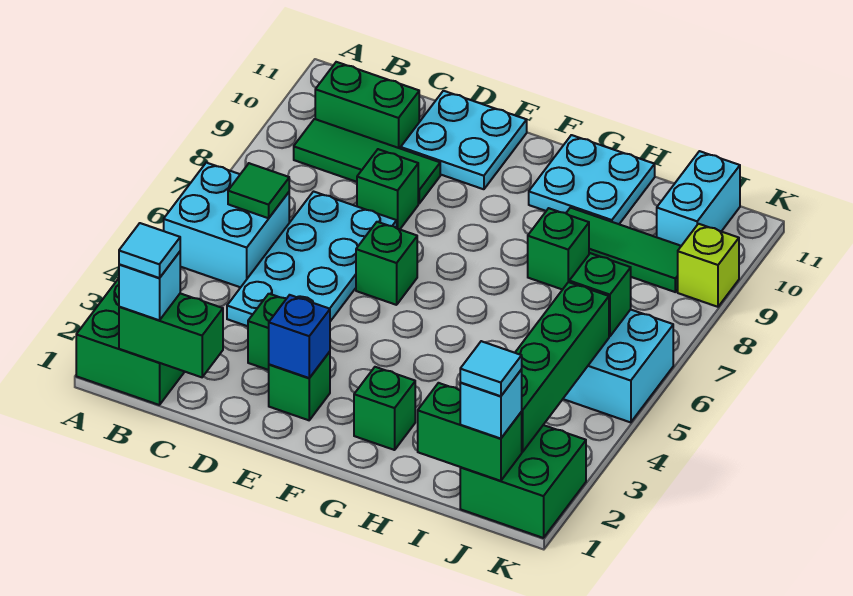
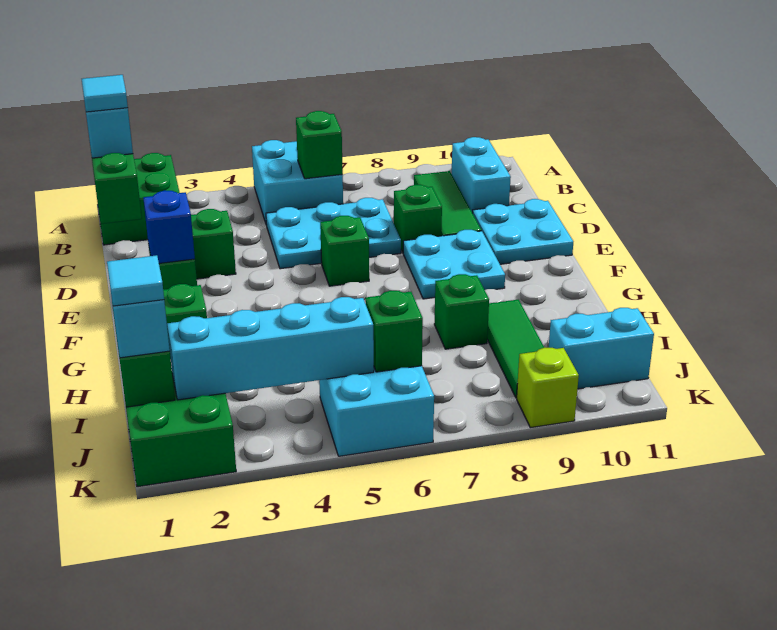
green tile B6 level 2 -> green brick B6 level 2
green brick B10:C10 level 1 -> cyan brick B10:C10 level 1
cyan plate C4:D7 level 1 -> cyan plate C5:D7 level 1
cyan plate G10:H11 level 1 -> cyan plate E8:F9 level 1
green brick J2:J5 level 2 -> cyan brick J2:J5 level 2

